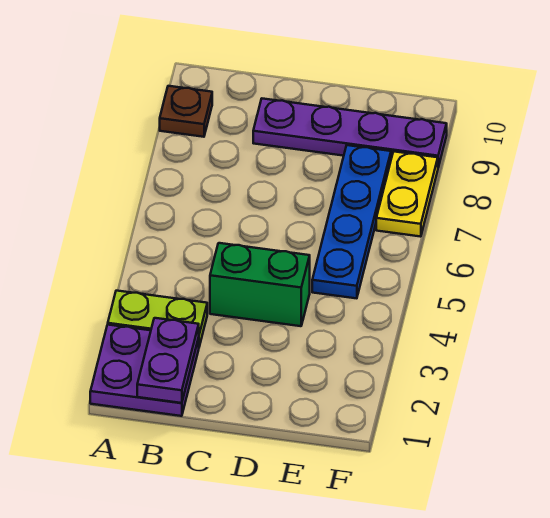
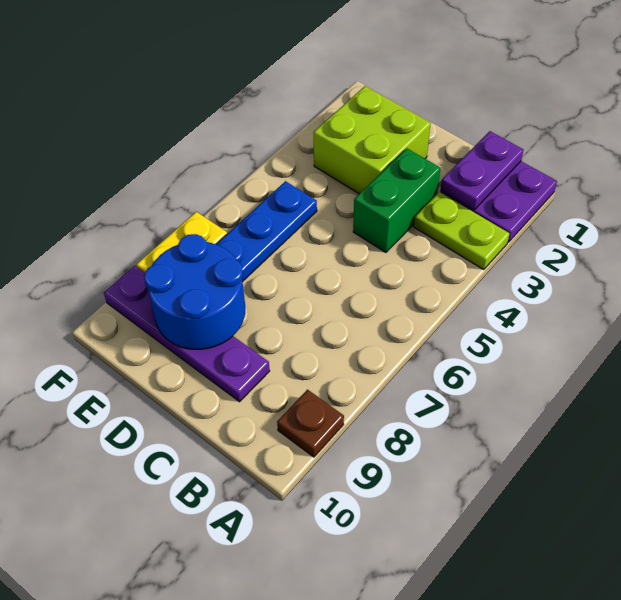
green brick C4:D4 level 1 -> green brick C3:C4 level 1
none -> lime brick D2:E3 level 1
none -> blue round brick D8:E9 level 2

